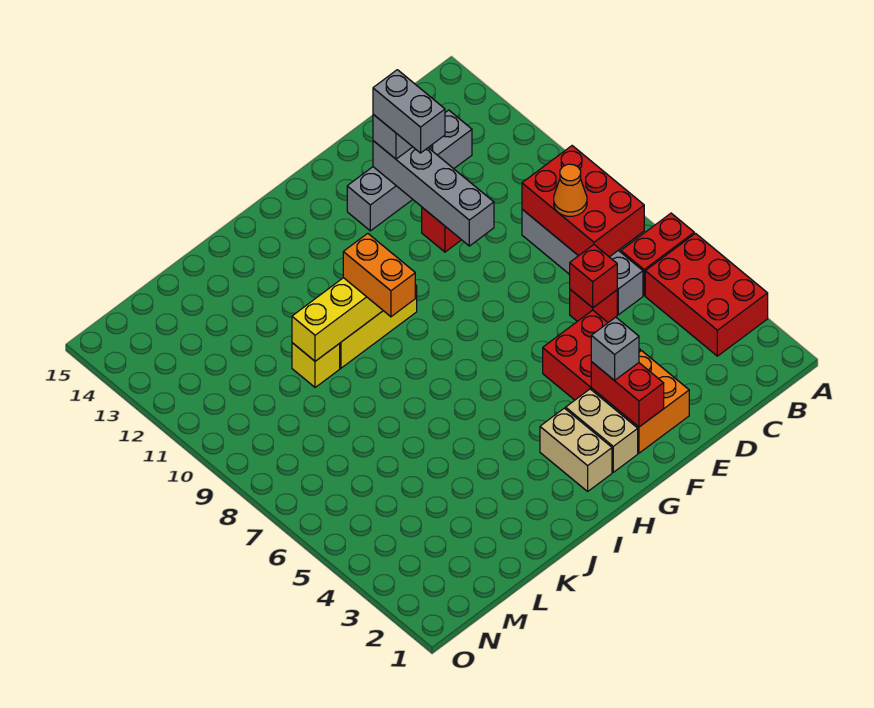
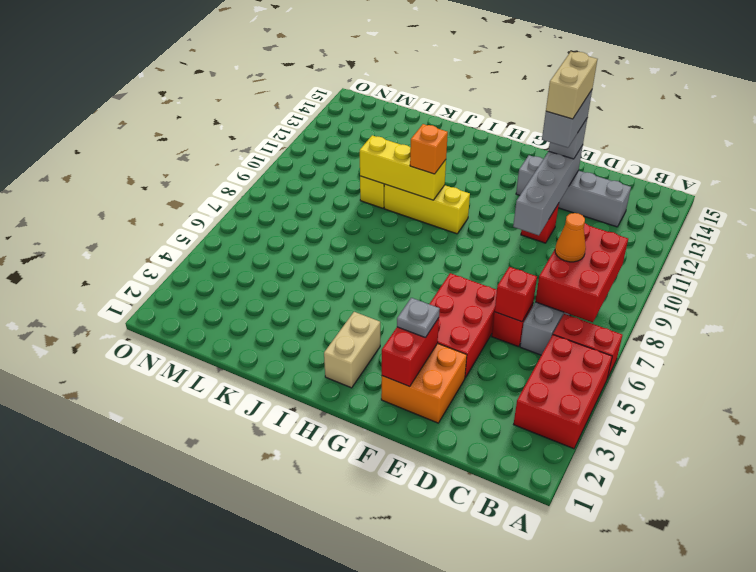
red brick E4:F5 level 1 -> red brick E4:F6 level 1
grey brick F3 level 3 -> grey plate F3 level 3
tan brick G2:G3 level 1 -> tan brick E12:E13 level 5
orange brick I9:I10 level 3 -> orange brick I10 level 3

